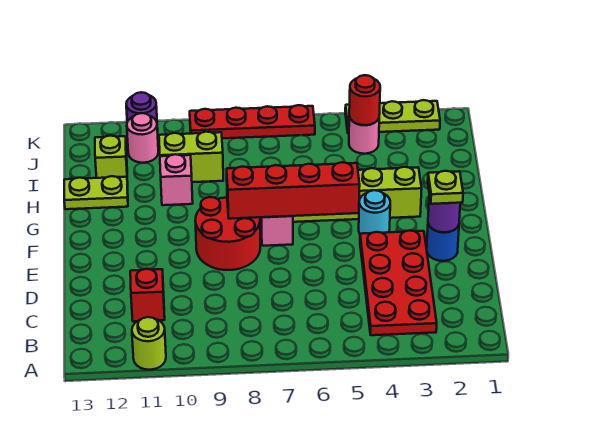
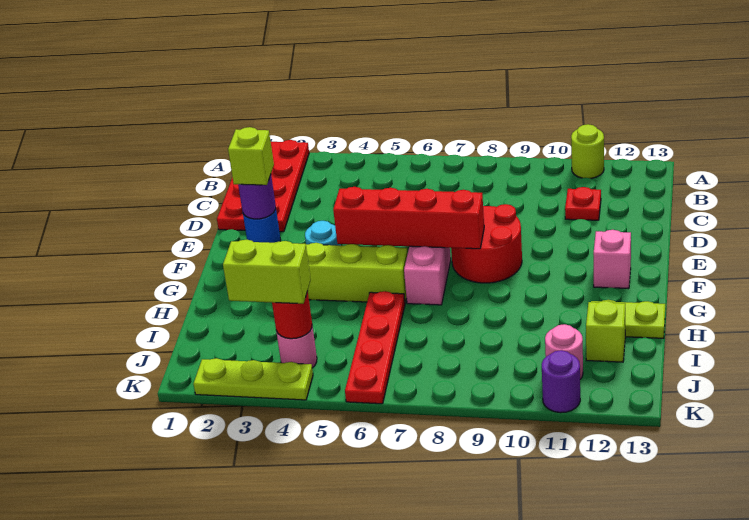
red plate B3:E4 level 1 -> red plate A1:D2 level 1
red brick C11 level 1 -> red plate C11 level 1
lime plate E2 level 3 -> lime brick E2 level 3
pink brick H10 level 1 -> pink brick F12 level 1
lime brick I9:I10 level 1 -> lime brick J3:J4 level 3
red plate K6:K9 level 1 -> red plate H6:K6 level 1

